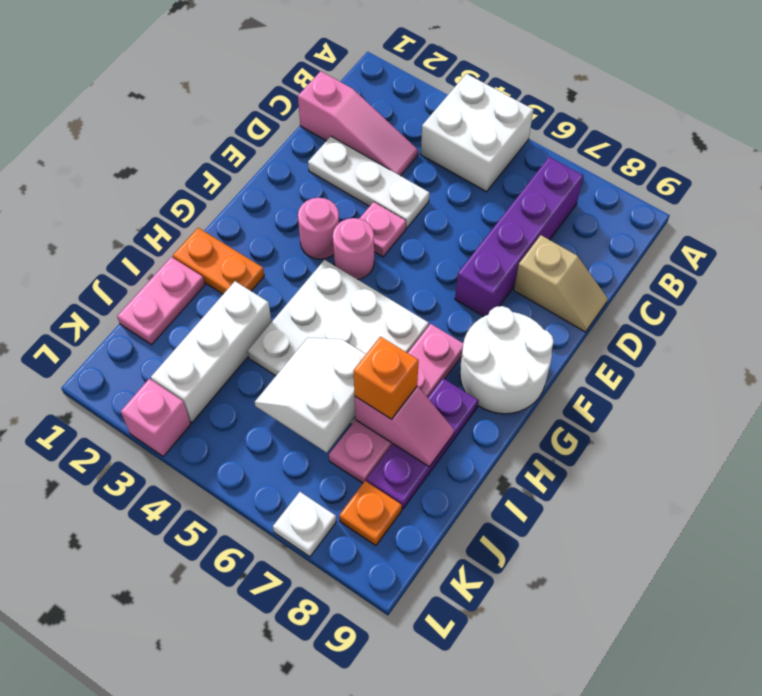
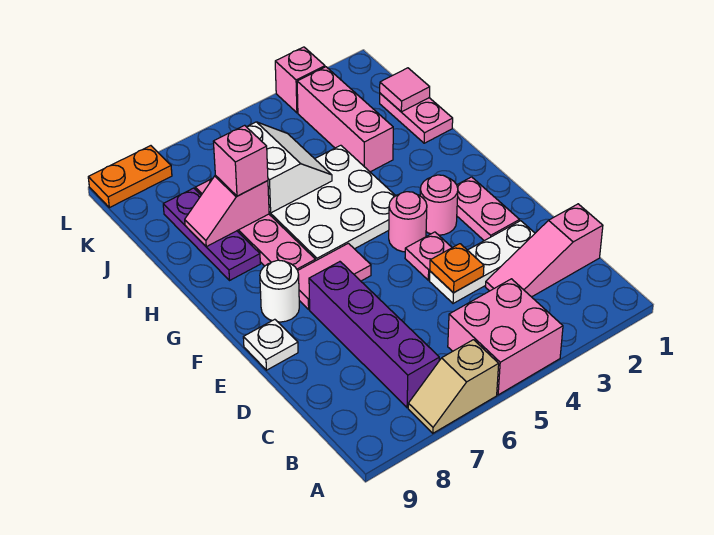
white brick A4:B5 level 1 -> pink brick A4:B5 level 1
tan slope D8:D9 level 1 top 8 -> tan slope A6:A7 level 1 top 6
none -> pink plate E2:F2 level 1
none -> pink tile F6:F7 level 1
white round brick F8:G9 level 1 -> white round brick F8 level 1
orange plate H1:H2 level 1 -> orange plate L8:L9 level 1
white brick I3:K3 level 1 -> pink brick I3:K3 level 1
orange brick I7 level 3 -> pink brick I7 level 3
none -> pink tile J1 level 2
orange plate K8 level 1 -> orange plate D4 level 2
white plate L7 level 1 -> white plate E9 level 1

